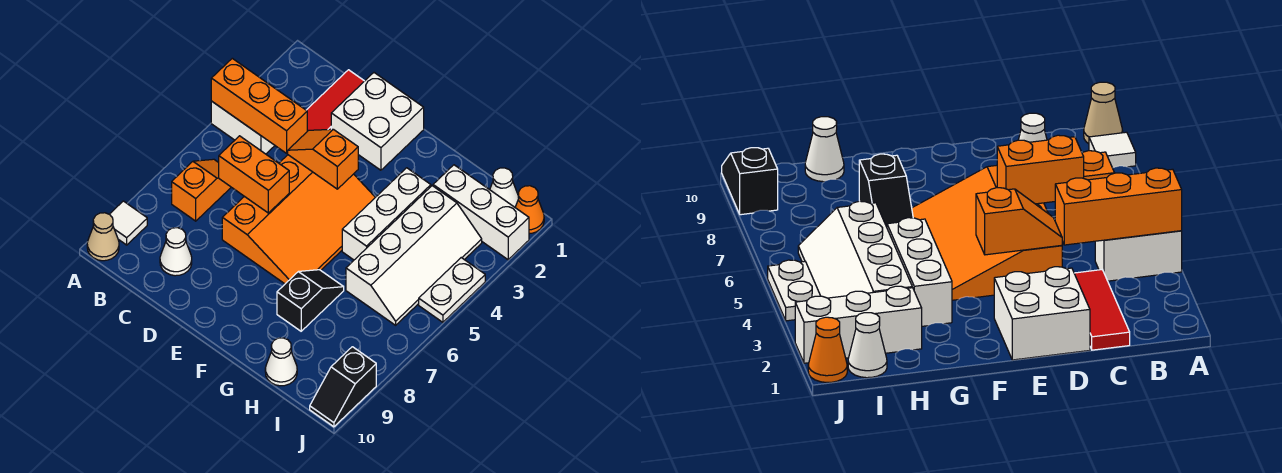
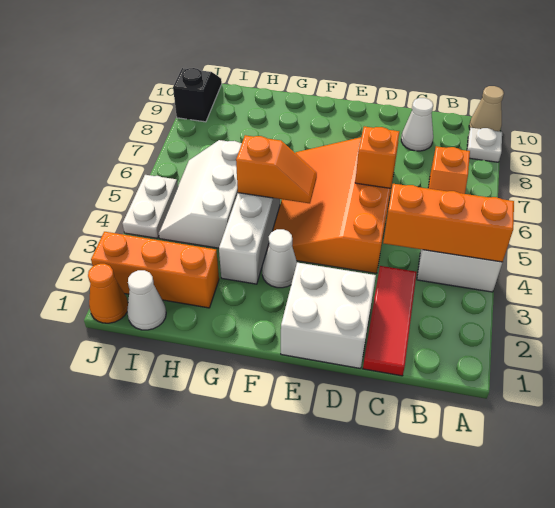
white tile A9 level 1 -> white plate A9 level 1
orange brick C6:D6 level 2 -> orange brick D6 level 2
orange slope D4:E4 level 2 top E -> orange slope F5:G5 level 2 top G
black slope G7:G8 level 1 top 8 -> none
white brick H2:J2 level 1 -> orange brick H2:J2 level 1
white slope H3:I6 level 1 top H -> white slope H4:I6 level 1 top H
white cone H10 level 1 -> white cone F3 level 1

